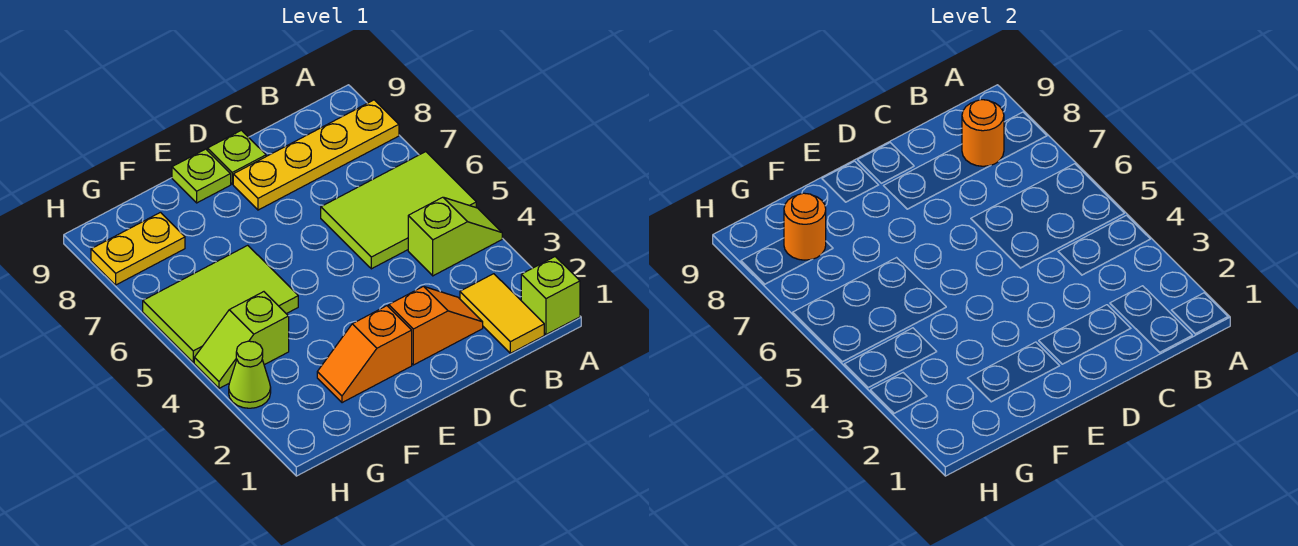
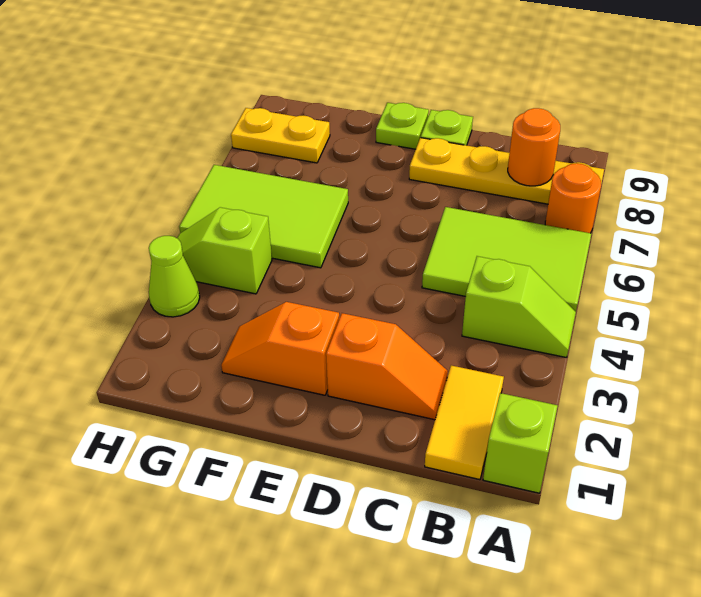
orange round brick G8 level 2 -> orange round brick A7 level 1

